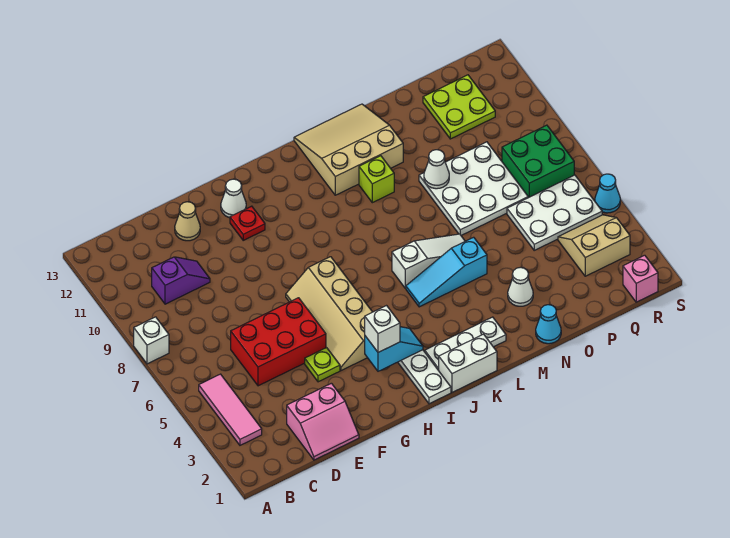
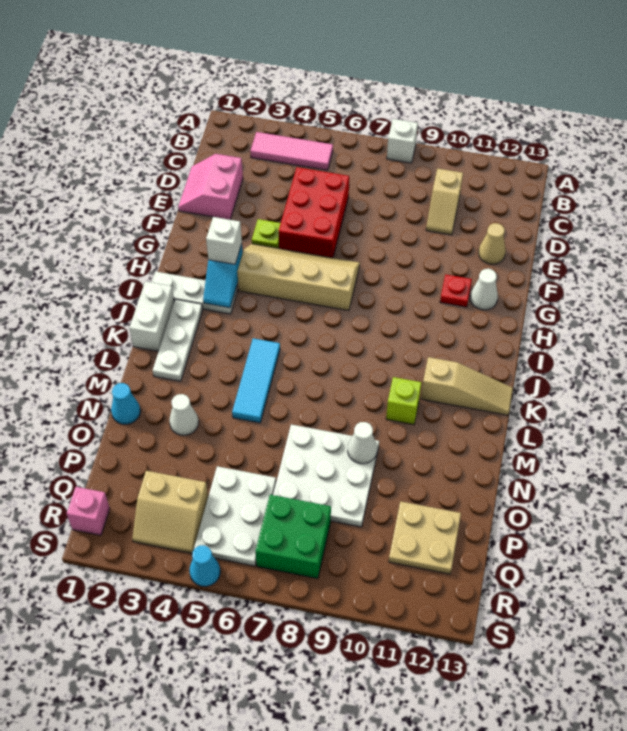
purple slope C10:D10 level 1 top C -> tan slope C10:D10 level 1 top C
cyan slope K5:M5 level 1 top M -> cyan tile K5:M5 level 1
white slope K6:M6 level 1 top K -> none
tan slope K11:M13 level 1 top 11 -> tan slope K11:K13 level 1 top 11
lime plate P11:Q12 level 1 -> tan plate P11:Q12 level 1
tan slope Q3:R4 level 1 top 3 -> tan slope Q3:R4 level 1 top Q

